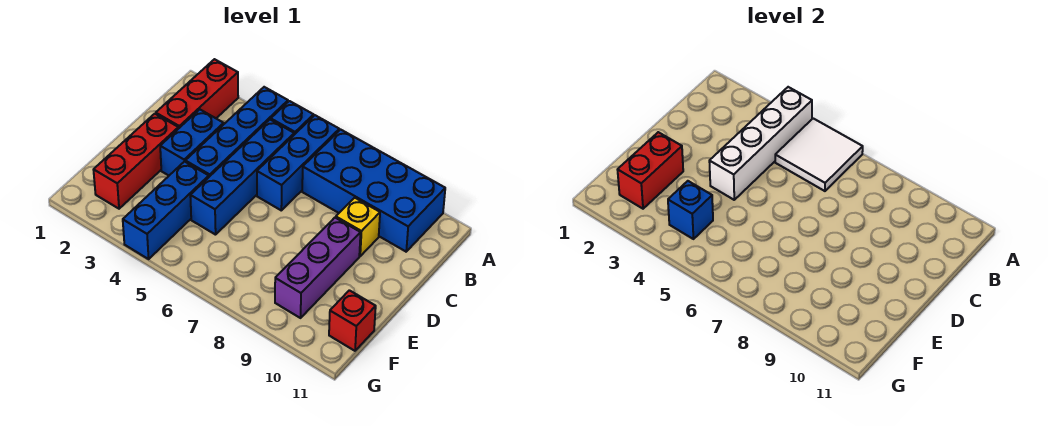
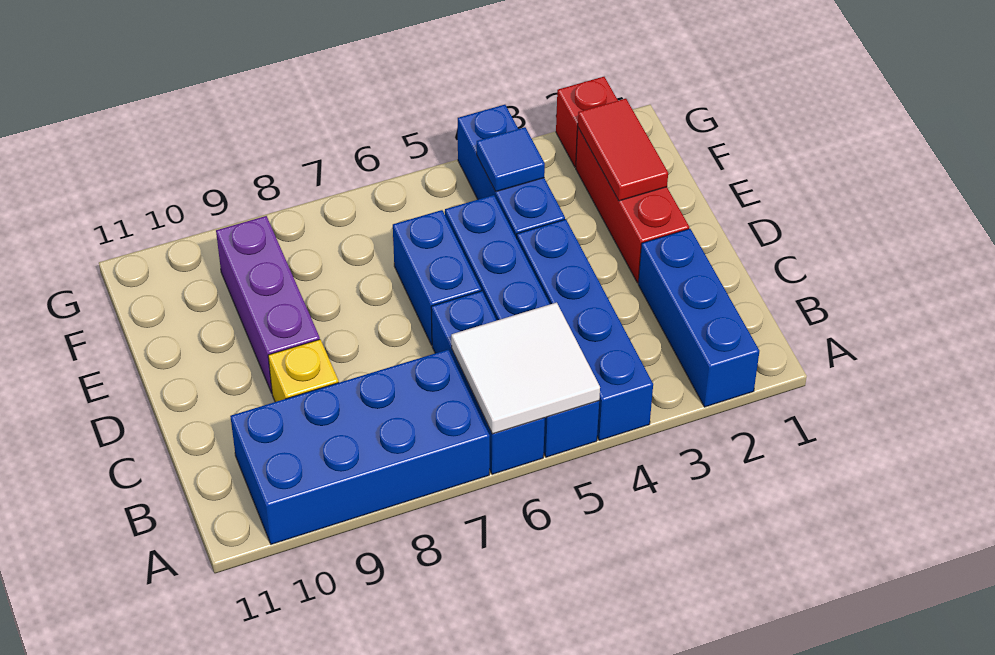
red brick A2:C2 level 1 -> blue brick A2:C2 level 1
white brick A4:D4 level 2 -> none
blue brick C3:D3 level 1 -> blue brick D6:E6 level 1
red brick E2:F2 level 2 -> red tile E2:F2 level 2
blue brick F4 level 2 -> blue tile F4 level 2
red brick F11 level 1 -> red brick G2 level 1

